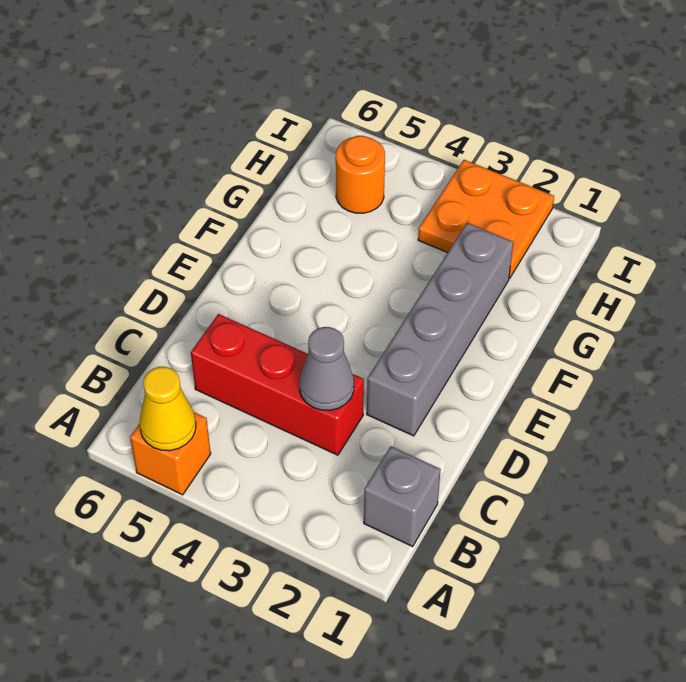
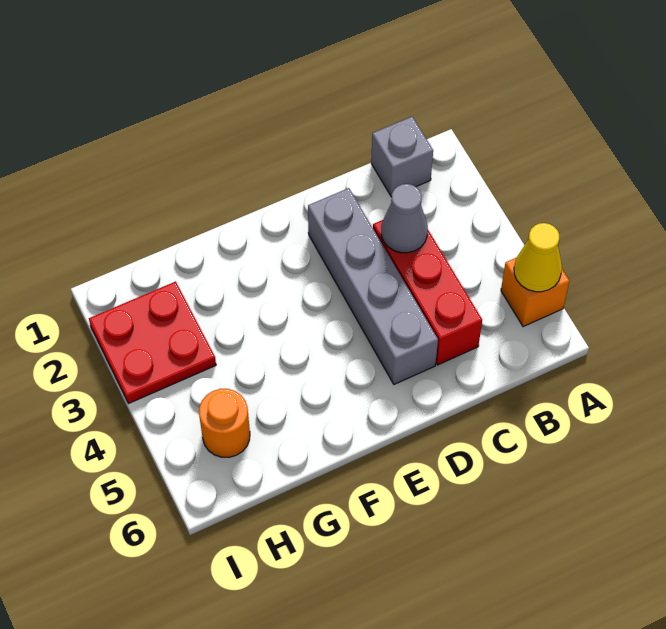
grey brick D2:G2 level 1 -> grey brick D2:D5 level 1
orange plate H2:I3 level 1 -> red plate H2:I3 level 1

